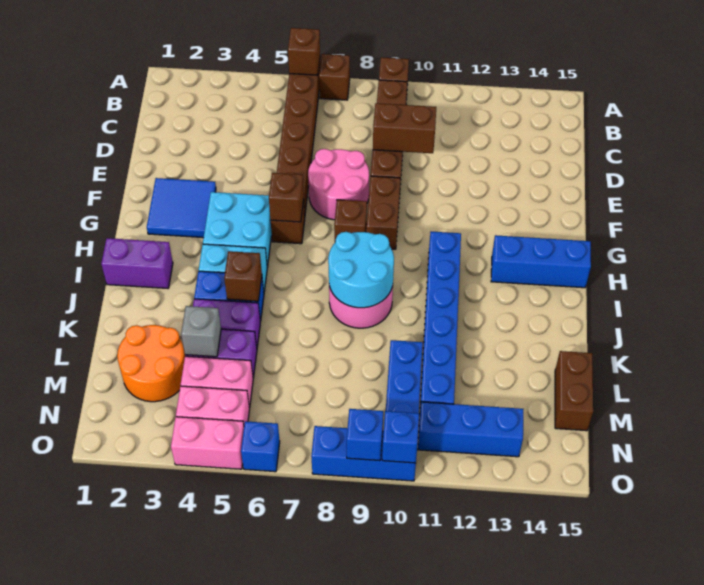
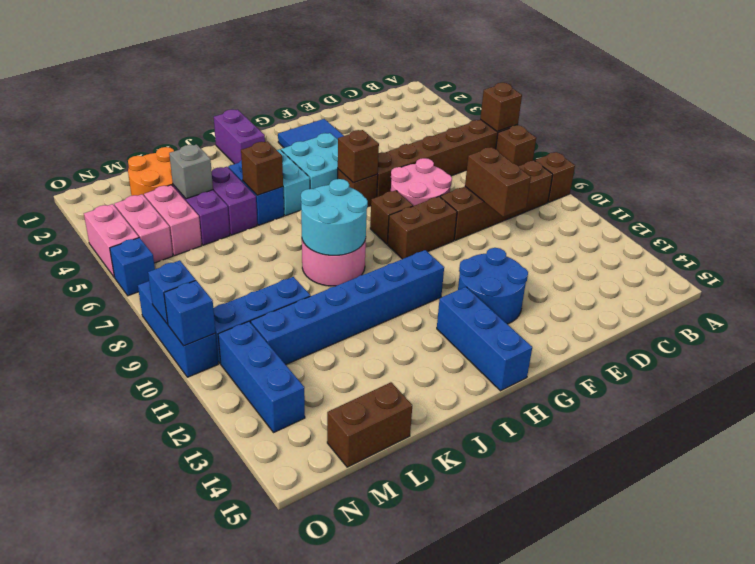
none -> blue round brick F12:G13 level 1

